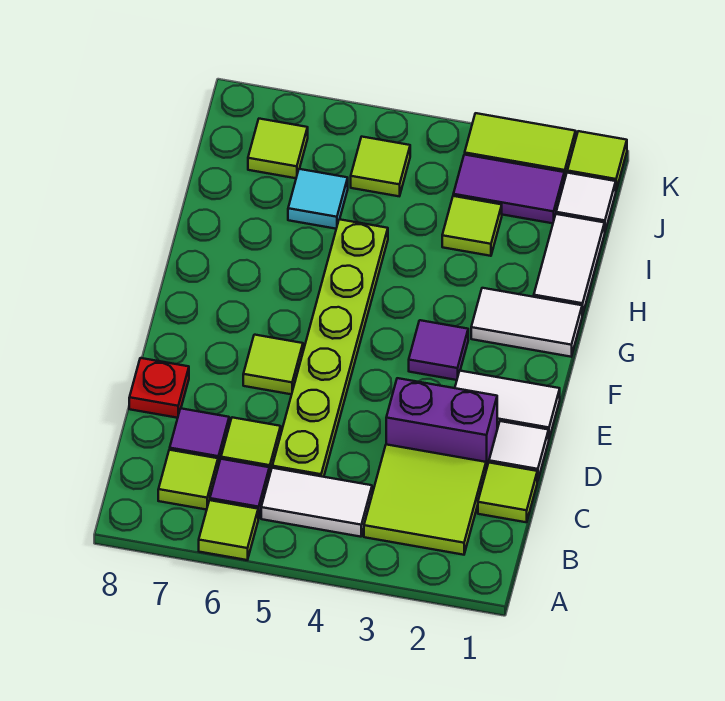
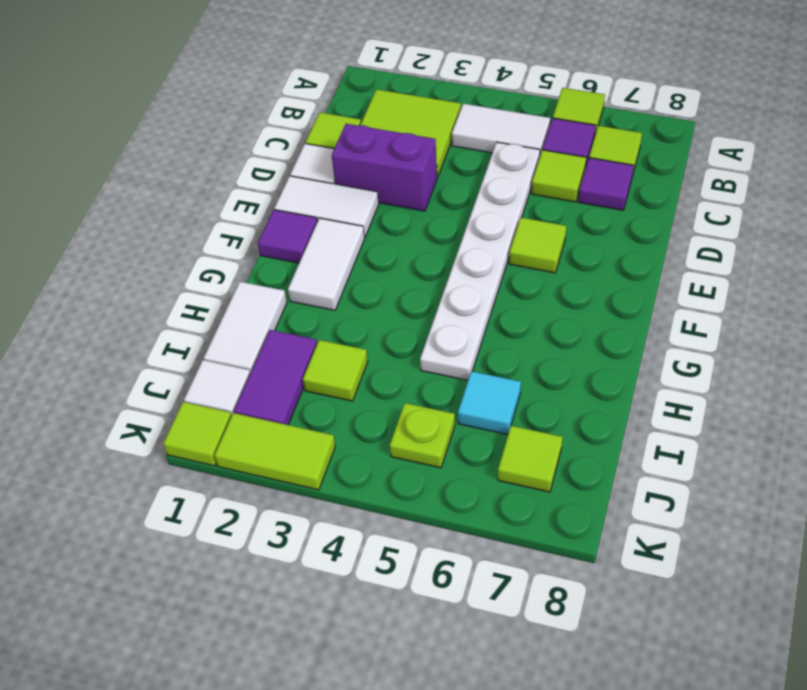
lime plate C5:H5 level 1 -> white plate C5:H5 level 1
red plate D8 level 1 -> none
purple tile F3 level 1 -> purple tile F1 level 1
white tile G1:G2 level 1 -> white tile F2:G2 level 1
purple tile J2:J3 level 1 -> purple tile I2:J2 level 1
lime tile J5 level 1 -> lime plate J5 level 1

